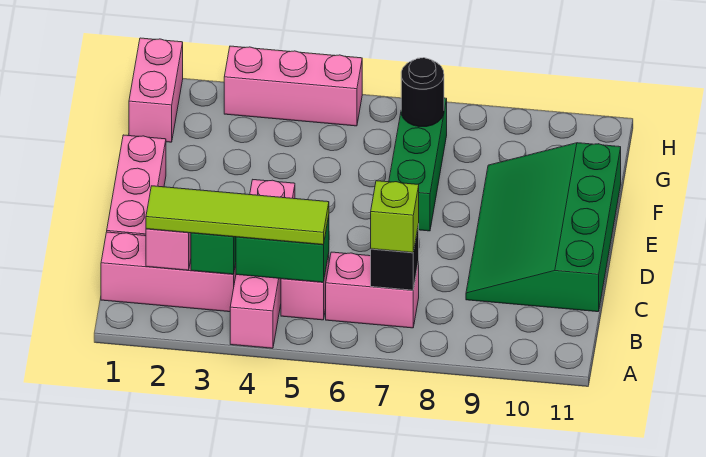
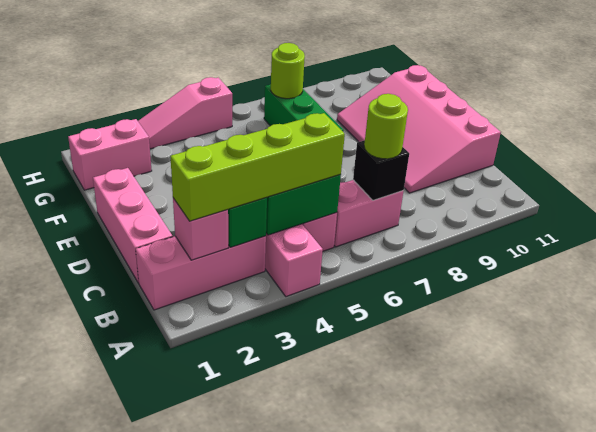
lime tile B2:B5 level 3 -> lime brick B2:B5 level 3
lime brick B7 level 3 -> lime round brick B7 level 3
green slope C9:F11 level 1 top 11 -> pink slope C9:F11 level 1 top 11
pink brick G1:H1 level 1 -> pink brick G1:G2 level 1
black round brick G7 level 2 -> lime round brick G7 level 2
pink brick H3:H5 level 1 -> pink slope H3:H5 level 1 top 5

